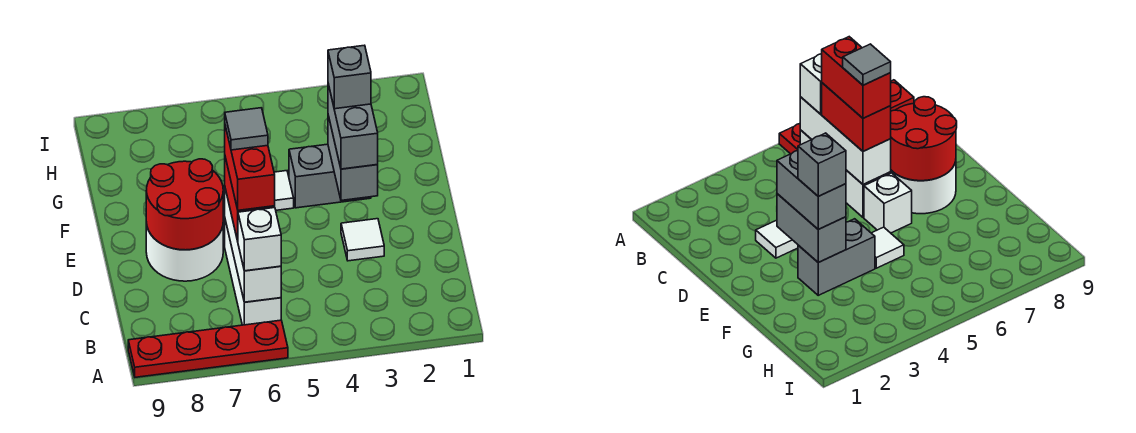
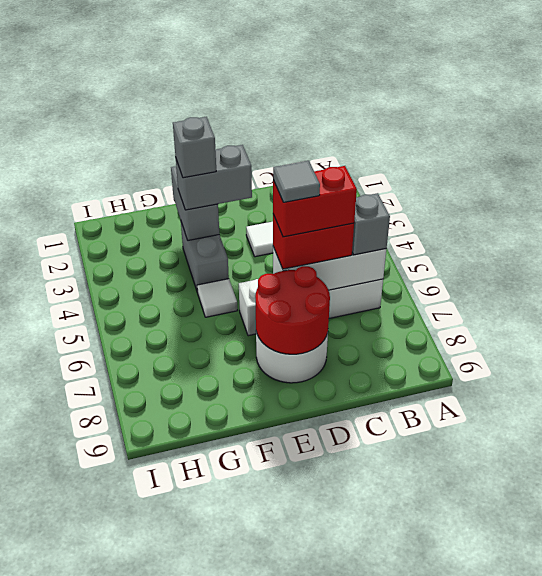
red plate A6:A9 level 1 -> none
white brick B6 level 3 -> grey brick B6 level 3
grey brick E3:F3 level 2 -> grey brick F2:F3 level 2

